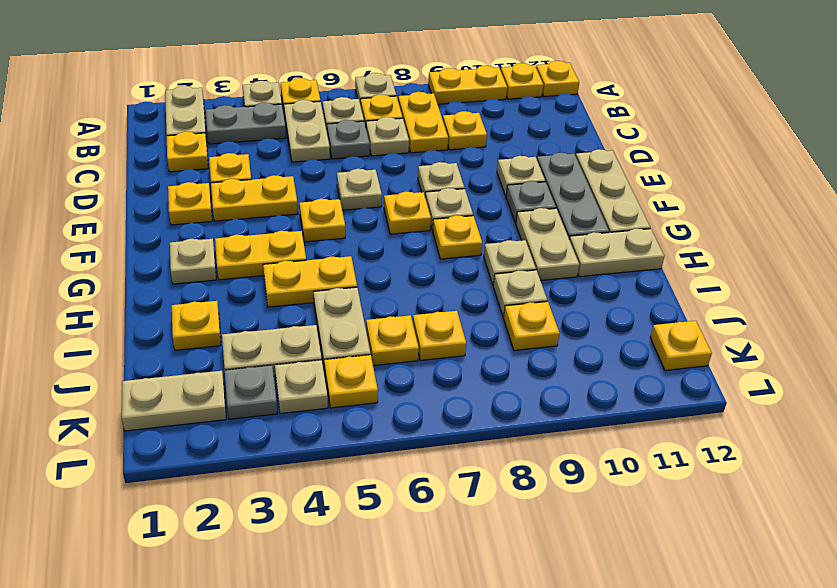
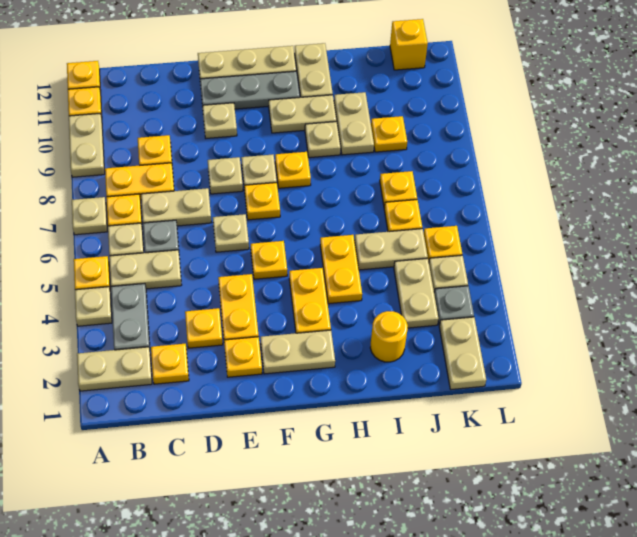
yellow plate A9:A10 level 1 -> tan plate A9:A10 level 1
tan plate C7 level 1 -> tan plate C7:D7 level 1
grey plate F10 level 1 -> none
tan plate G2 level 1 -> tan plate F2:G2 level 1
yellow plate I2 level 1 -> yellow round brick I2 level 1
tan plate I9 level 1 -> tan plate I9:I10 level 1
yellow plate K12 level 1 -> yellow brick K12 level 1

